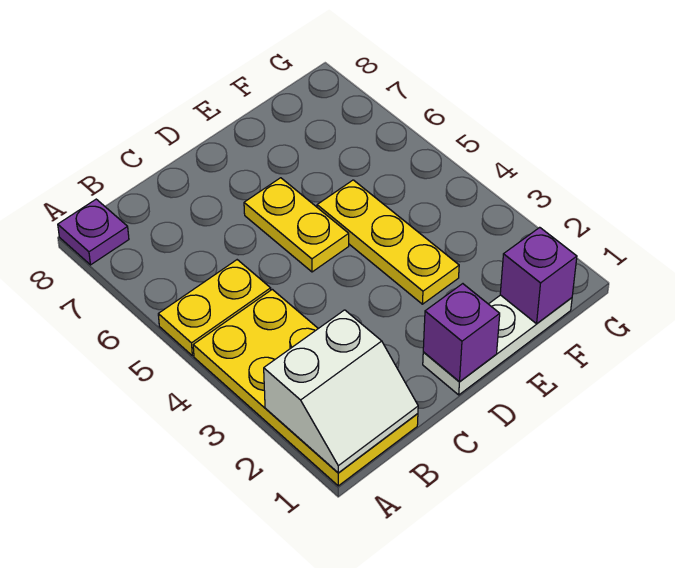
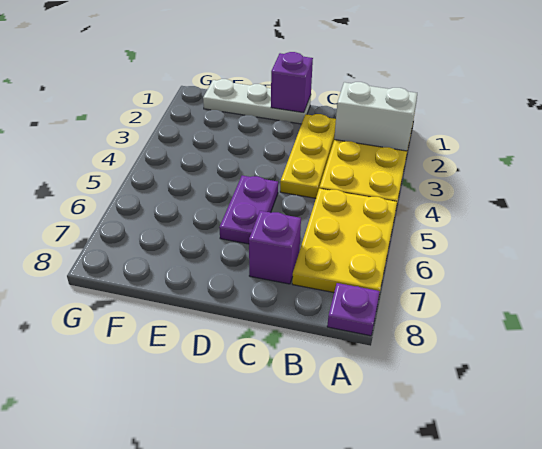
yellow plate A5:B5 level 1 -> yellow plate A5:B7 level 1
yellow plate D5:D6 level 1 -> purple plate D5:D6 level 1
yellow plate E3:E5 level 1 -> yellow plate C2:C4 level 1
purple brick F1 level 2 -> purple brick C7 level 1

